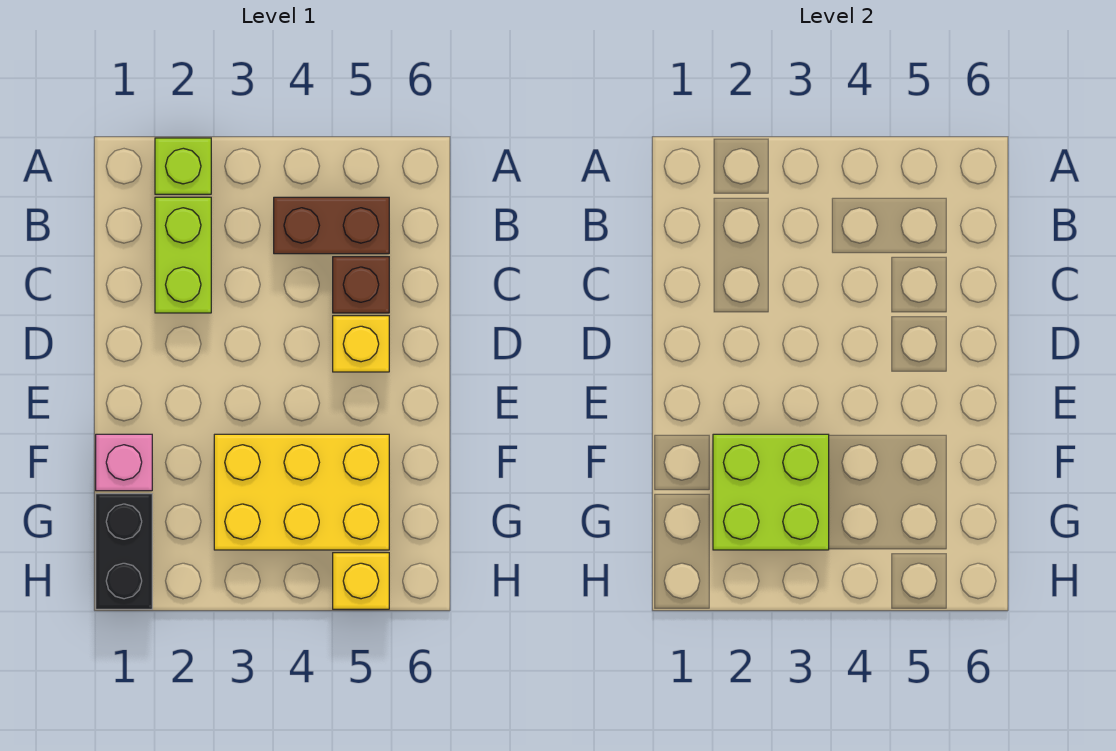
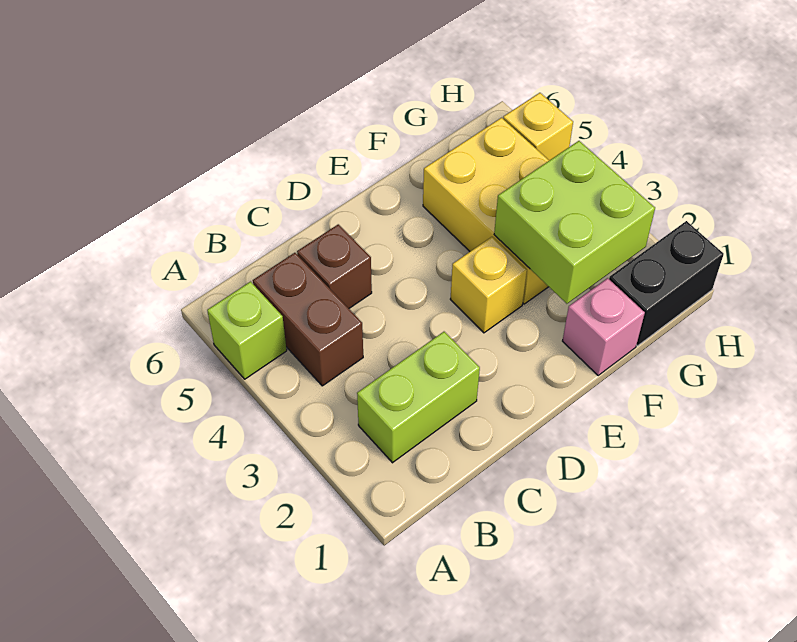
lime brick A2 level 1 -> lime brick A5 level 1
yellow brick D5 level 1 -> yellow brick E3 level 1

